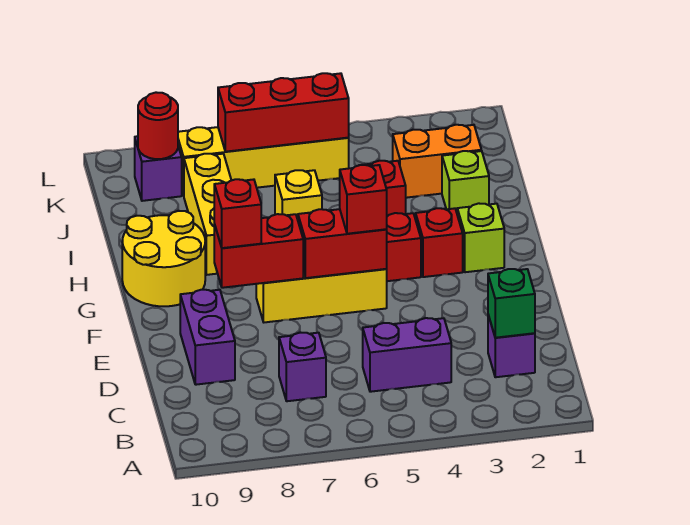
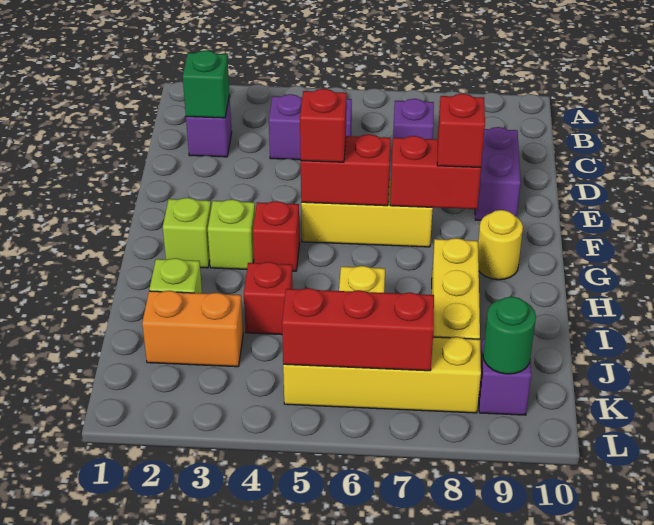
red brick G3 level 1 -> lime brick G3 level 1
yellow round brick G9:H10 level 1 -> yellow round brick G9 level 1
red round brick K9 level 2 -> green round brick K9 level 2

